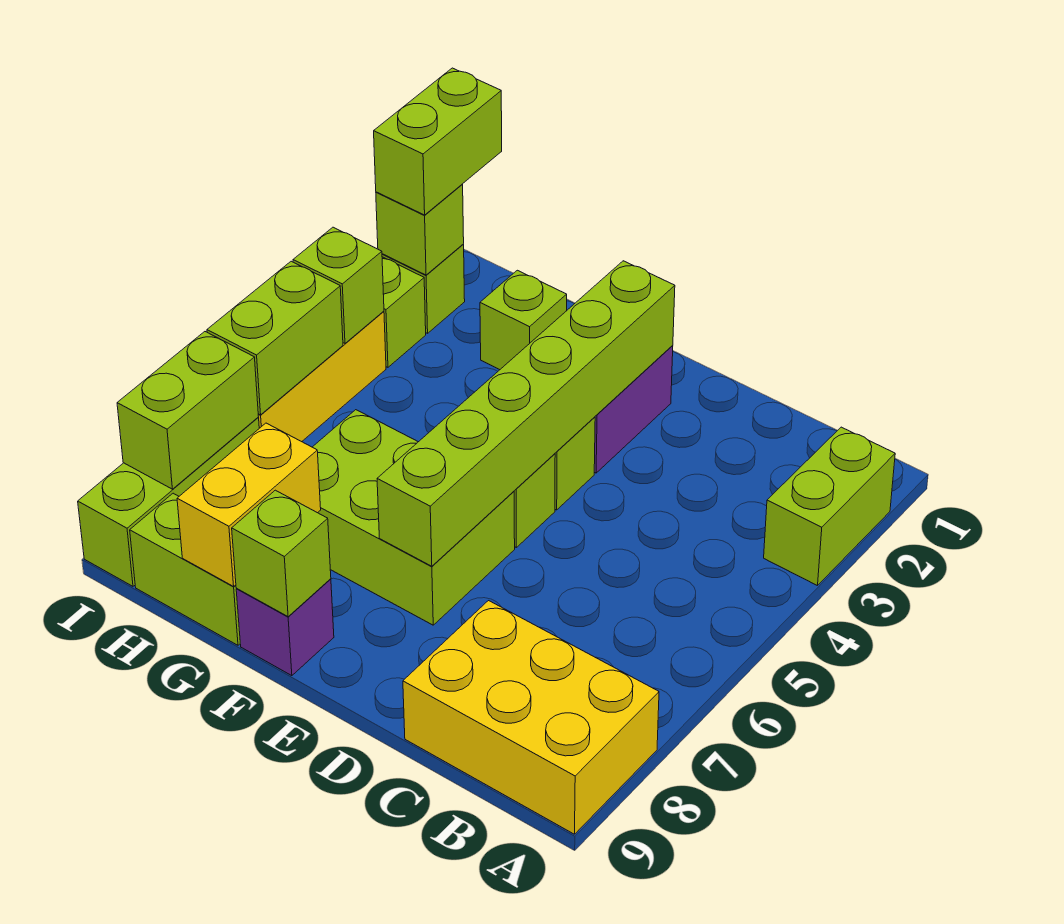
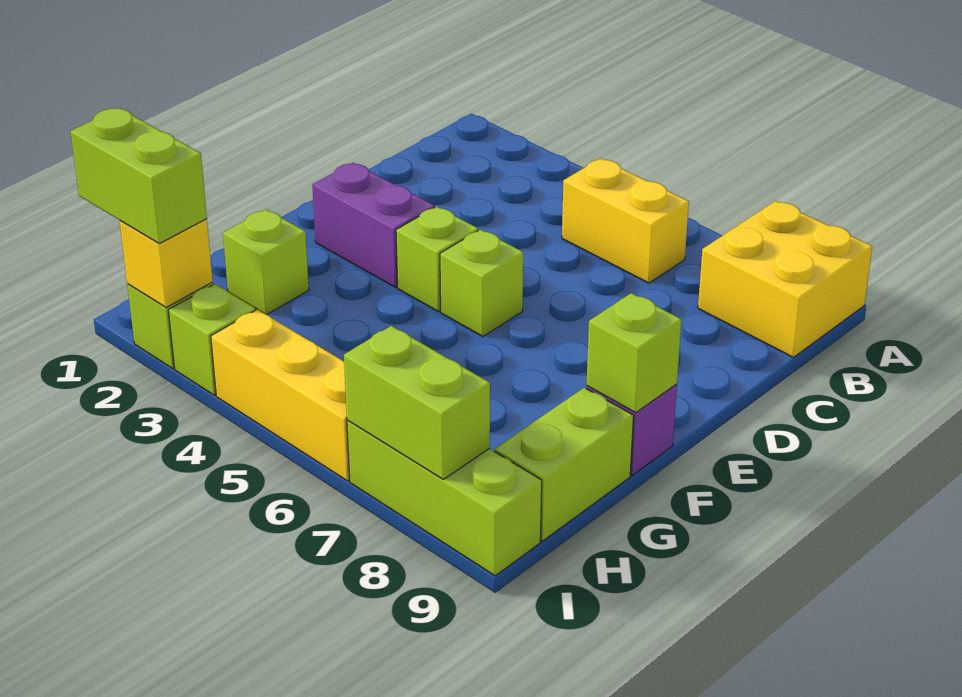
lime brick A2:A3 level 1 -> none
yellow brick A8:C9 level 1 -> yellow brick A8:B9 level 1
lime brick E2:E7 level 2 -> none
lime brick E6:G7 level 1 -> none
yellow brick G8:G9 level 2 -> yellow brick B5:B6 level 1
lime brick I2 level 2 -> yellow brick I2 level 2
lime brick I4 level 2 -> none
lime brick I5:I6 level 2 -> none

